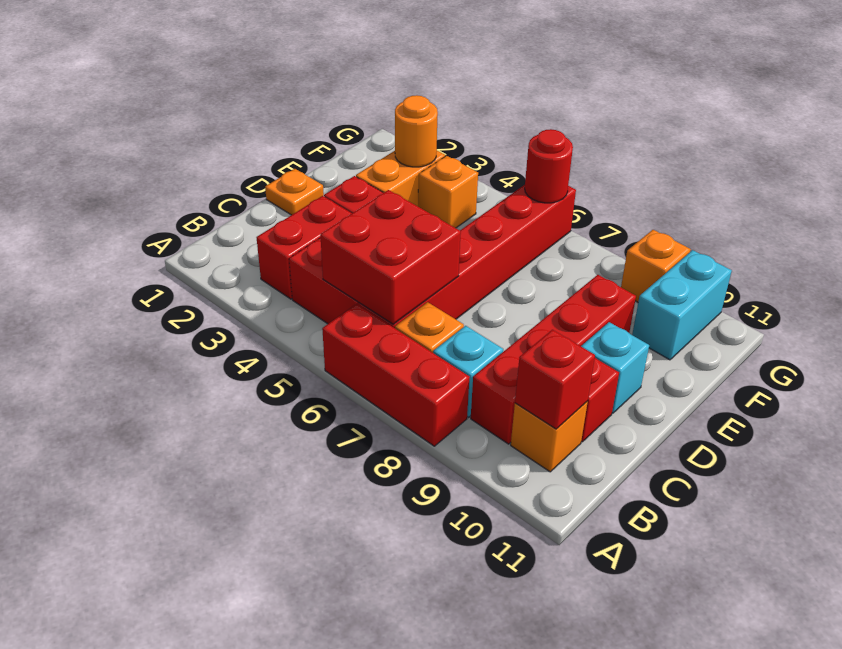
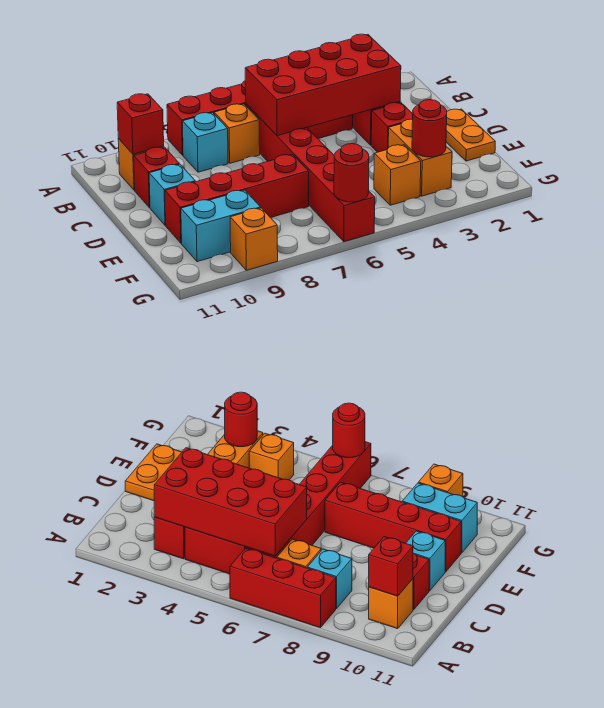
red brick B5:C6 level 2 -> red brick B3:C6 level 2
red brick B9:E9 level 1 -> red brick E7:E10 level 1
orange plate D1 level 1 -> orange plate D1:E1 level 1
orange round brick F3 level 2 -> red round brick F3 level 2
cyan brick F10:G10 level 1 -> cyan brick F9:F10 level 1

